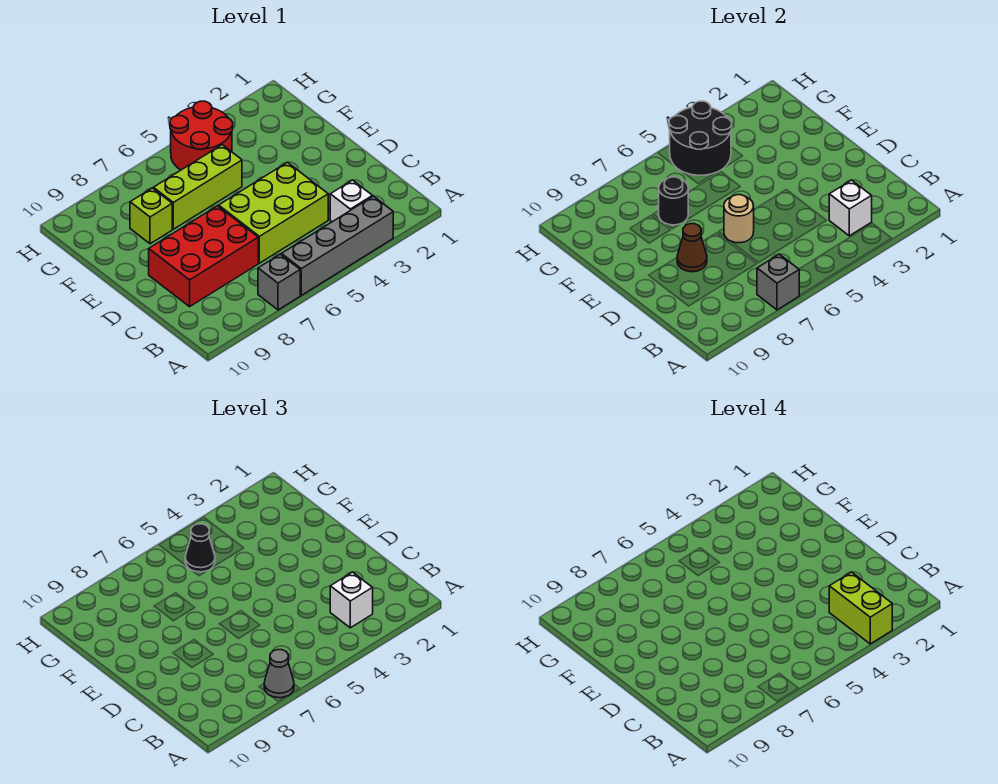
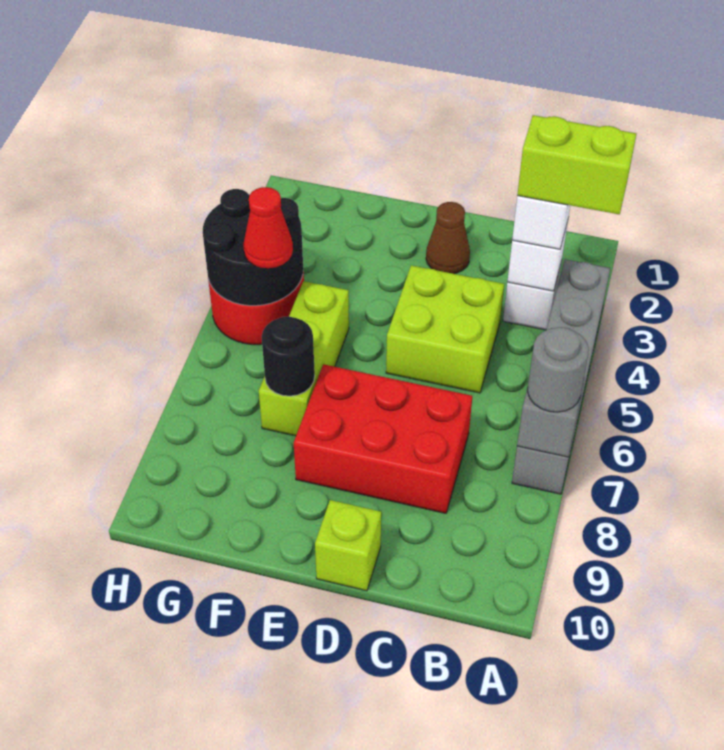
grey cone A7 level 3 -> grey round brick A7 level 3
lime brick C4:D6 level 1 -> lime brick C4:D5 level 1
red brick C7:D9 level 1 -> red brick C7:E8 level 1
tan round brick D6 level 2 -> none
brown cone D8 level 2 -> brown cone D2 level 1
lime brick F8 level 1 -> lime brick D10 level 1
black cone G5 level 3 -> red cone G5 level 3

